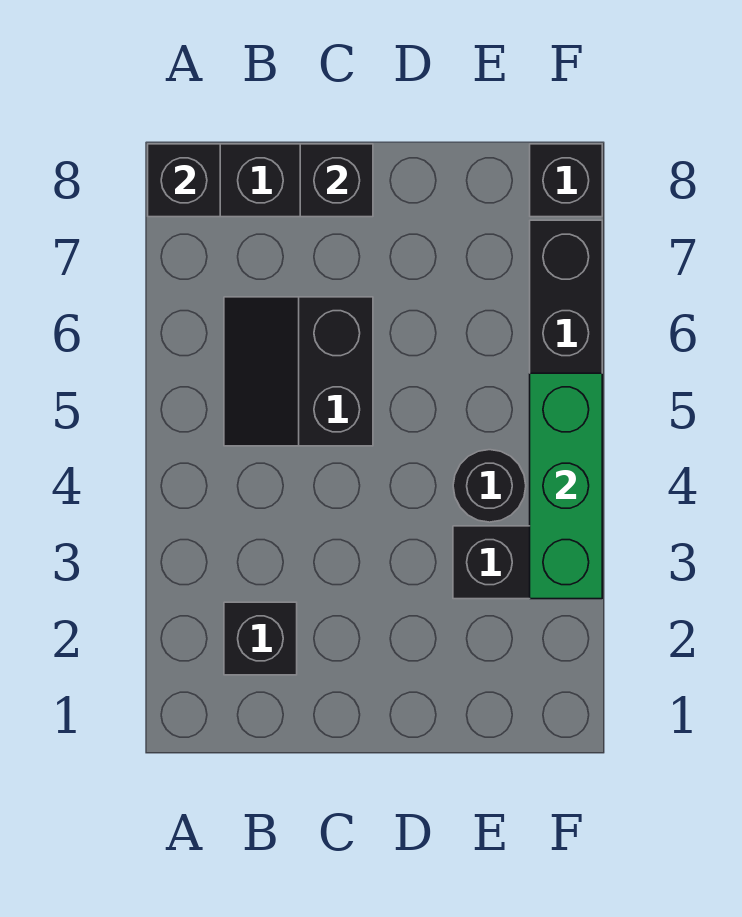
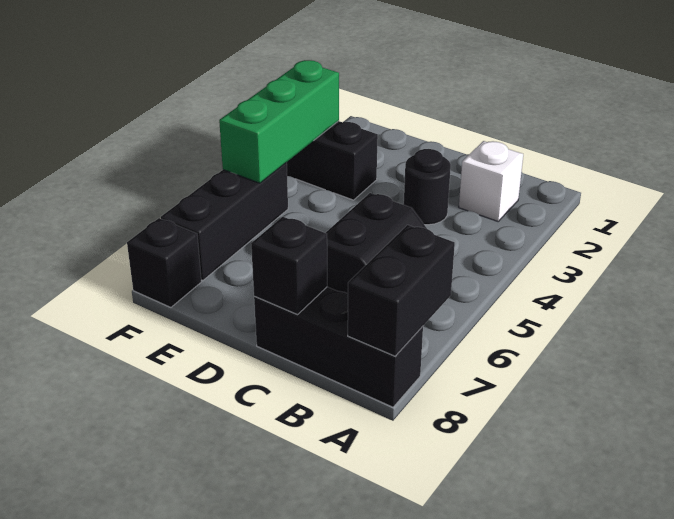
black brick A8 level 2 -> black brick A7:A8 level 2
black brick B2 level 1 -> white brick B2 level 1
black round brick E4 level 1 -> black round brick C3 level 1

